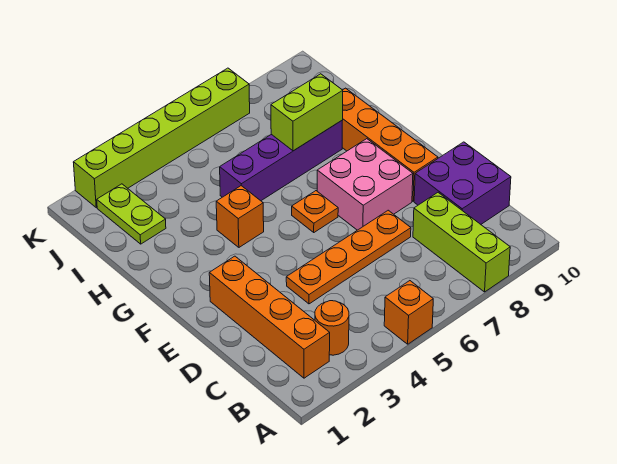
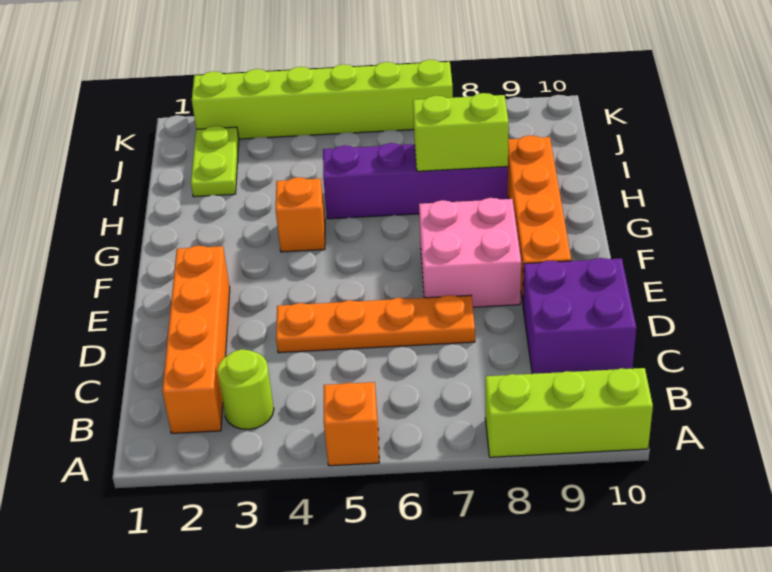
lime brick A8:C8 level 1 -> lime brick A8:A10 level 1
orange round brick B3 level 1 -> lime round brick B3 level 1
orange plate F6 level 1 -> none

